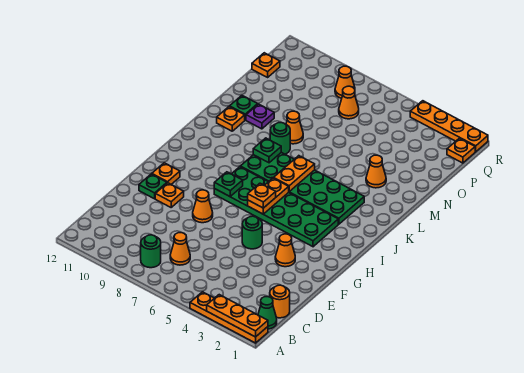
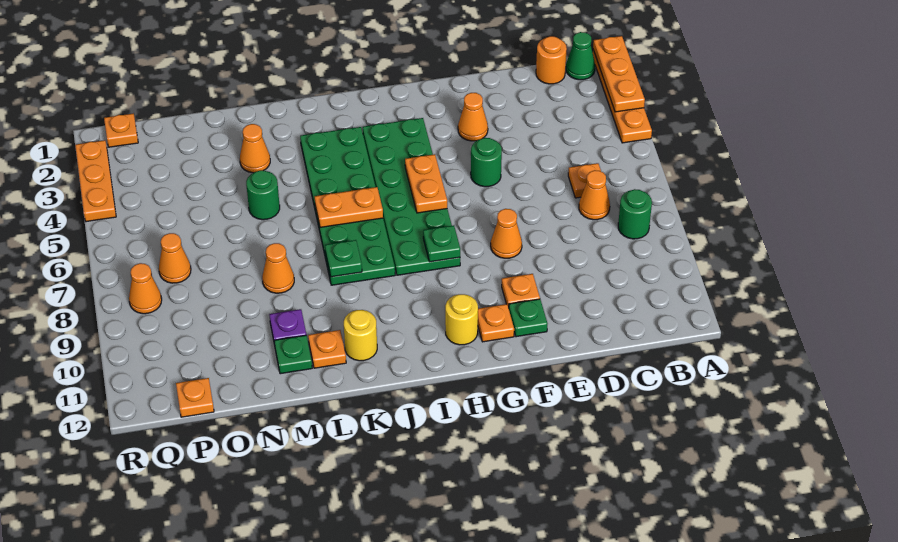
orange plate H6:I6 level 2 -> orange plate H5:H6 level 2
orange plate H6 level 3 -> orange plate C6 level 1
none -> yellow round brick H11 level 1
none -> yellow round brick K11 level 1
green round brick L8 level 1 -> green round brick M5 level 1
orange plate R1:R4 level 1 -> orange plate R2:R4 level 1

